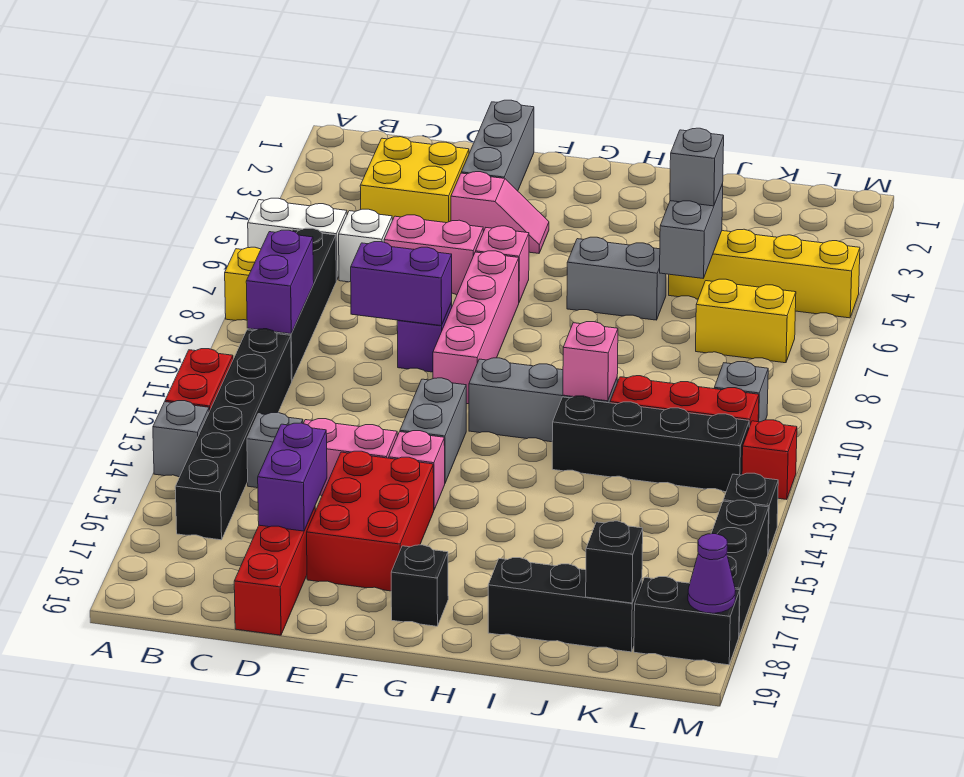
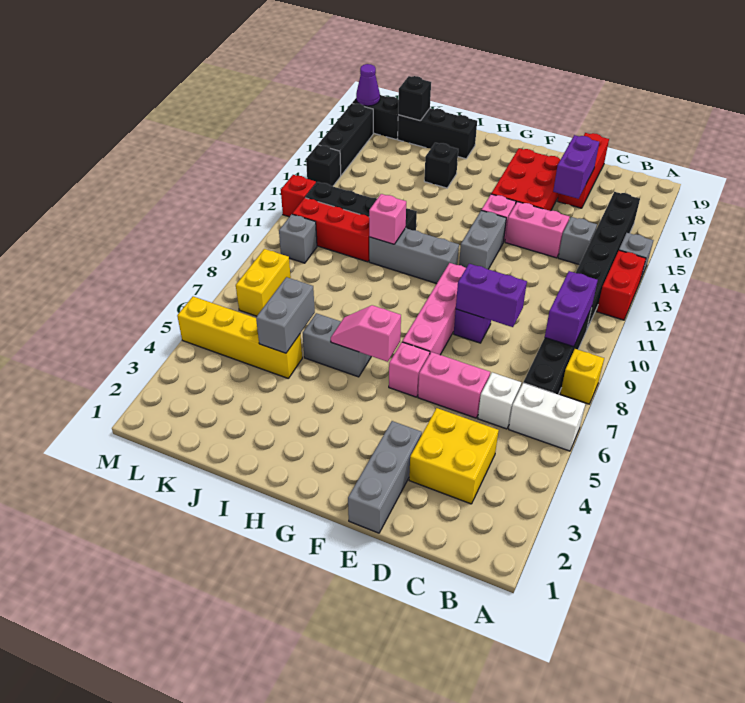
pink slope E4:F4 level 1 top E -> pink slope G6:H6 level 2 top G
black brick G18 level 1 -> black brick I16 level 1
grey brick J5 level 3 -> none
yellow brick K7:L7 level 1 -> yellow brick L7:L8 level 1

